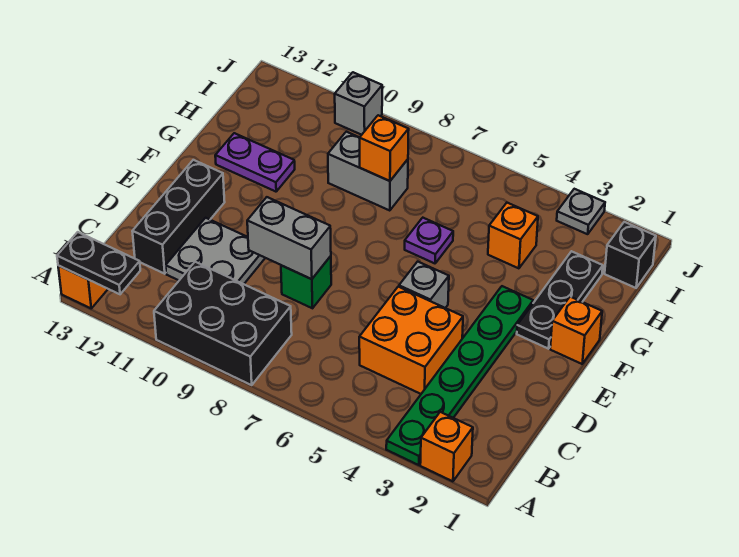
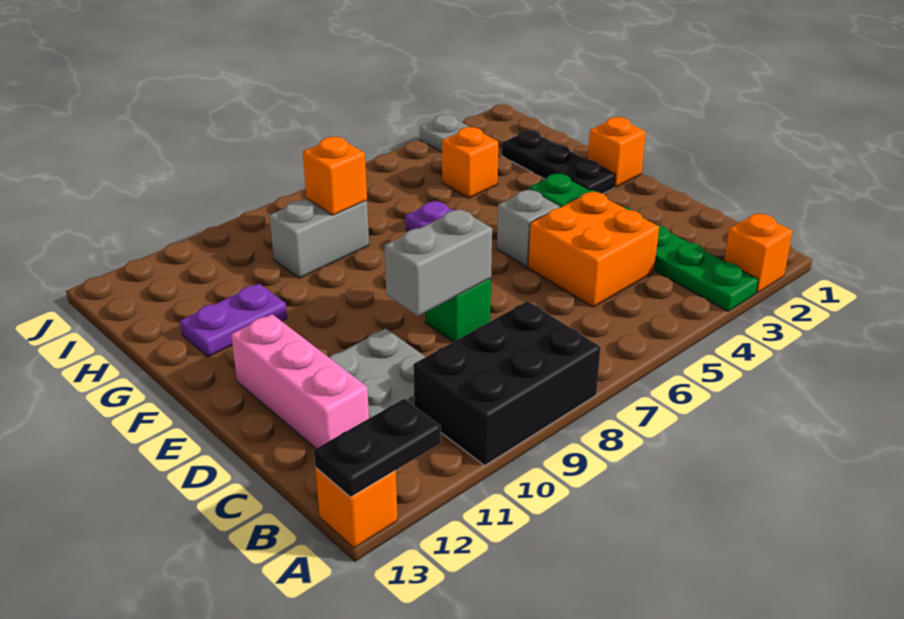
black brick C12:E12 level 1 -> pink brick C12:E12 level 1
black brick I1 level 1 -> none
grey brick J10 level 1 -> none

